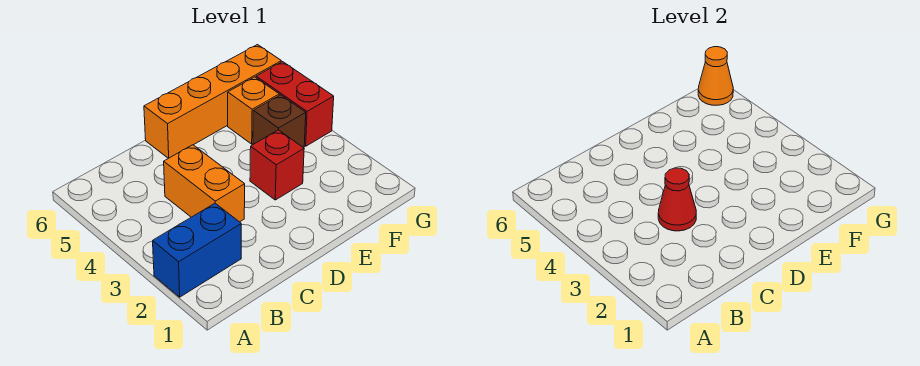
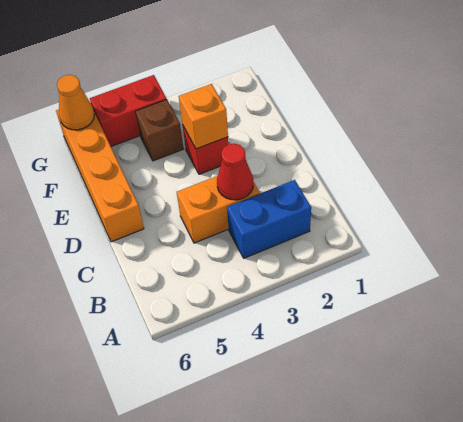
blue brick A2:B2 level 1 -> blue brick B2:B3 level 1
orange brick F5 level 1 -> orange brick E3 level 2

